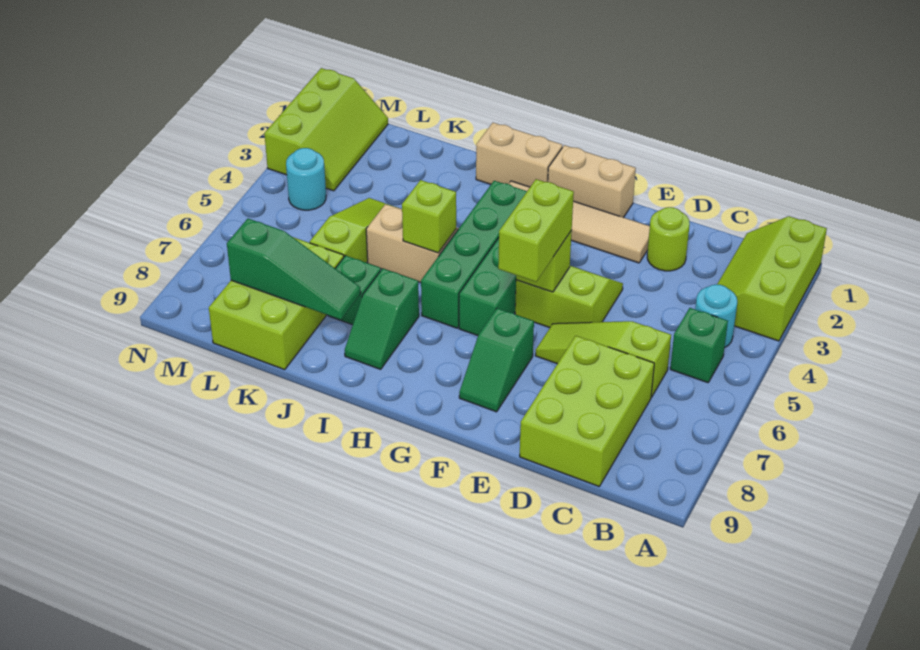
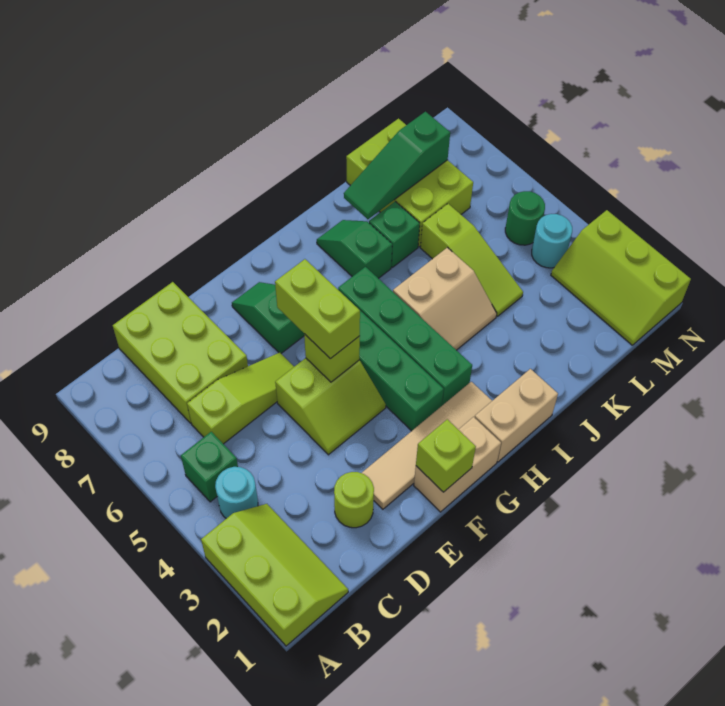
lime brick I5 level 2 -> lime brick F1 level 2
none -> green round brick M5 level 1

